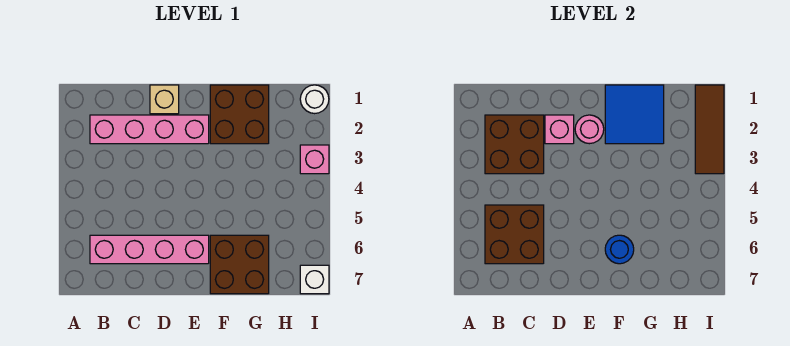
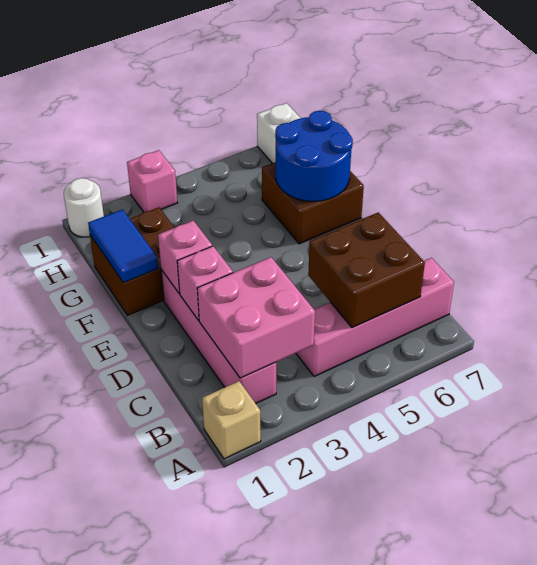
brown brick B2:C3 level 2 -> pink brick B2:C3 level 2
pink brick B6:E6 level 1 -> pink brick B4:B7 level 1
tan brick D1 level 1 -> tan brick A1 level 1
pink round brick E2 level 2 -> pink brick E2 level 2
blue tile F1:G2 level 2 -> blue tile F1:G1 level 2
blue round brick F6 level 2 -> blue round brick F6:G7 level 2
brown tile I1:I3 level 2 -> none

